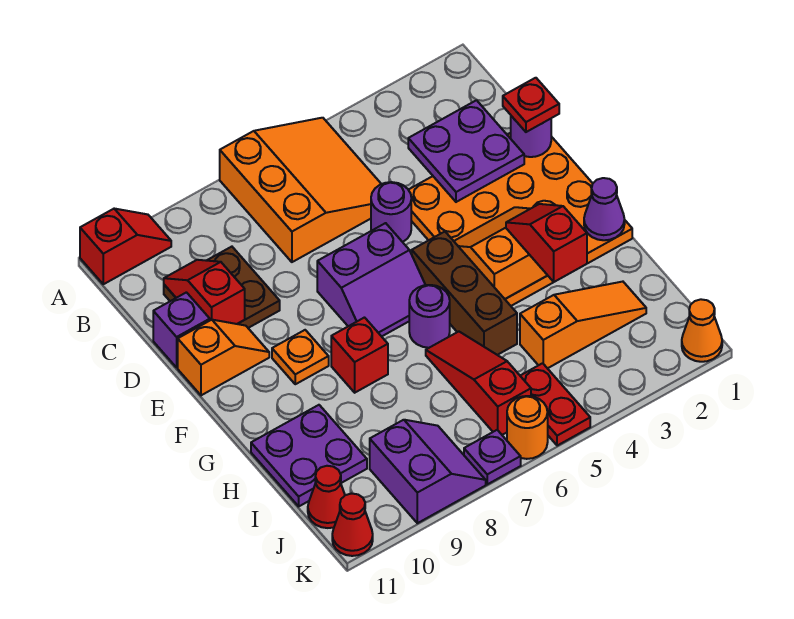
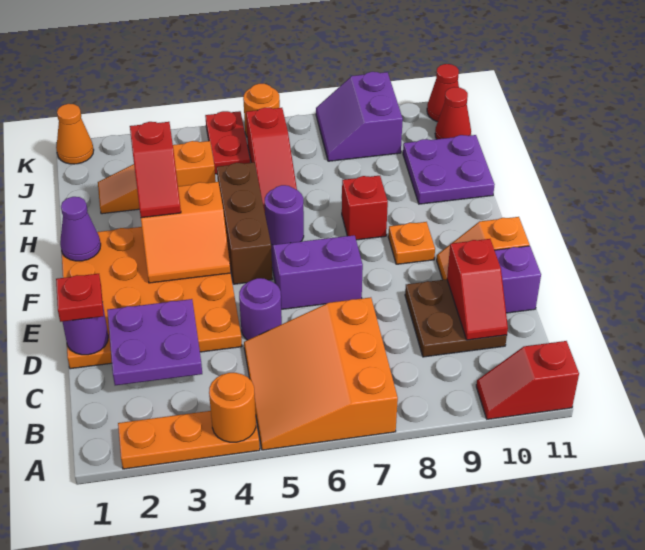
none -> orange plate A2:A4 level 1
none -> orange round brick A4 level 2
purple plate K7 level 1 -> none

